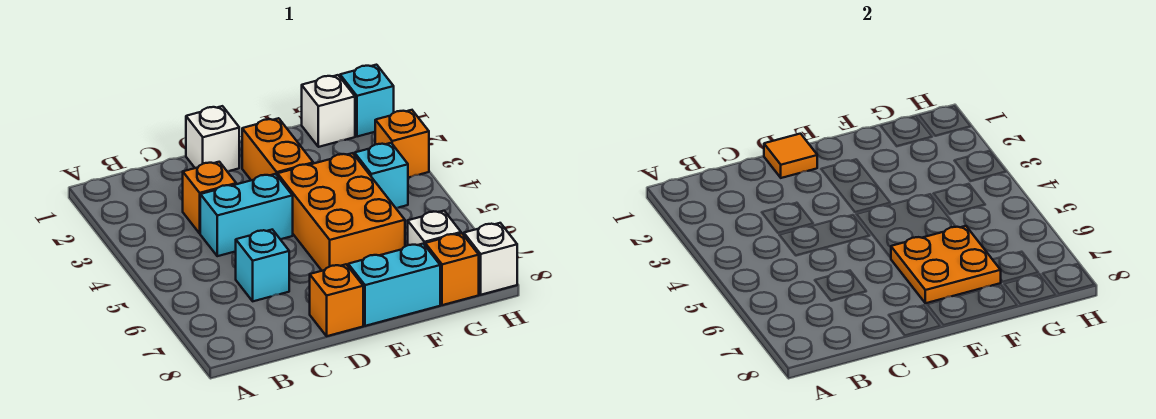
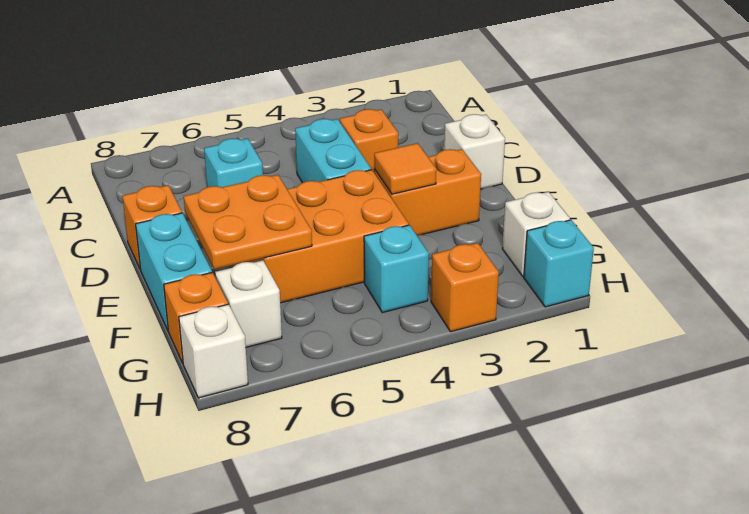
orange tile D1 level 2 -> orange tile E3 level 2

